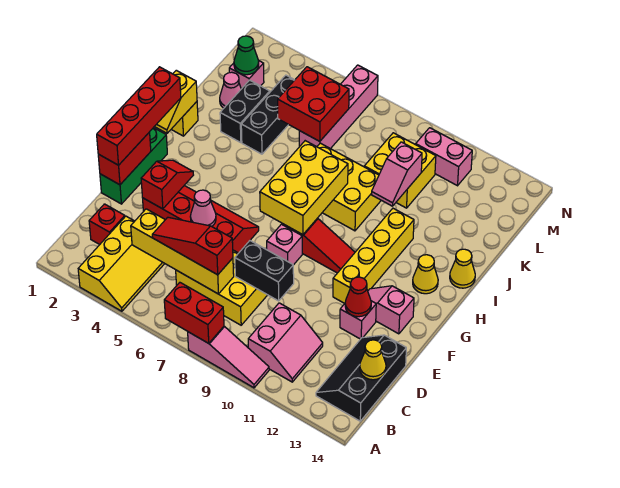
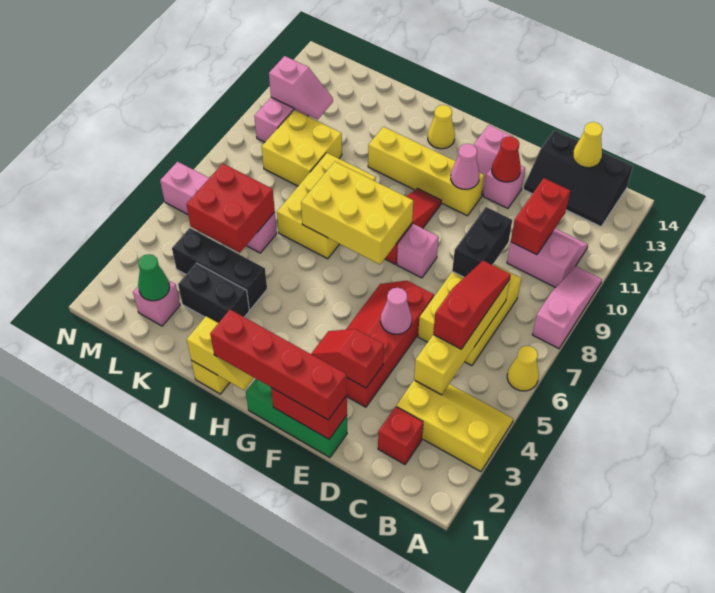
red brick A7:A8 level 2 -> red brick C10:C11 level 2
red slope C5:C7 level 3 top 7 -> red slope C5:C7 level 3 top 5
yellow cone I14 level 1 -> yellow cone A6 level 1
pink slope J10:K10 level 2 top K -> pink slope L11:M11 level 2 top M
pink cone K2 level 1 -> pink cone F11 level 2

